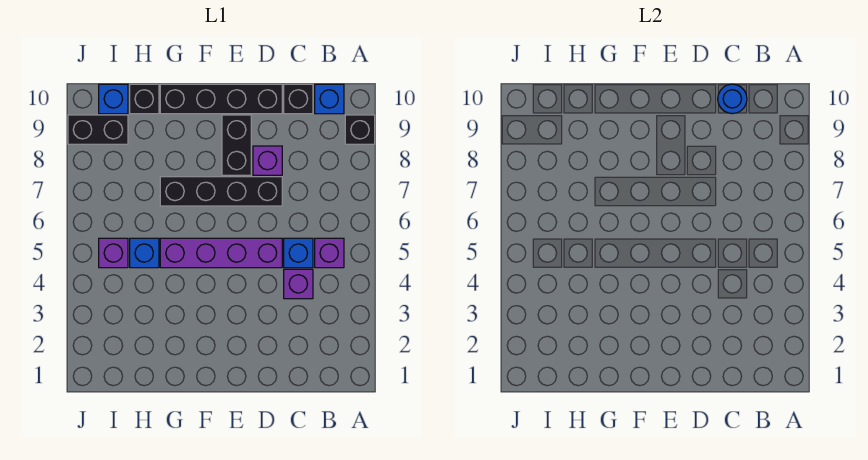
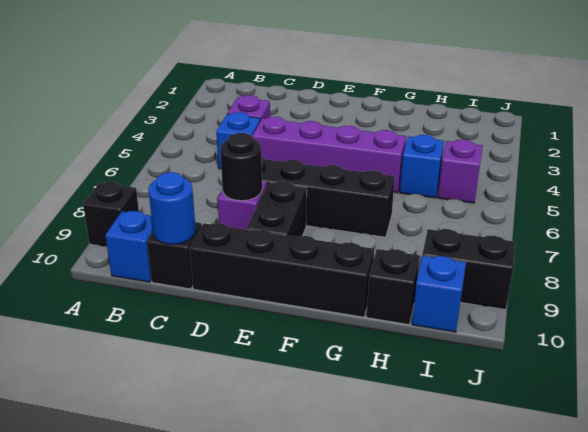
purple brick B5 level 1 -> none
none -> black round brick D8 level 2

